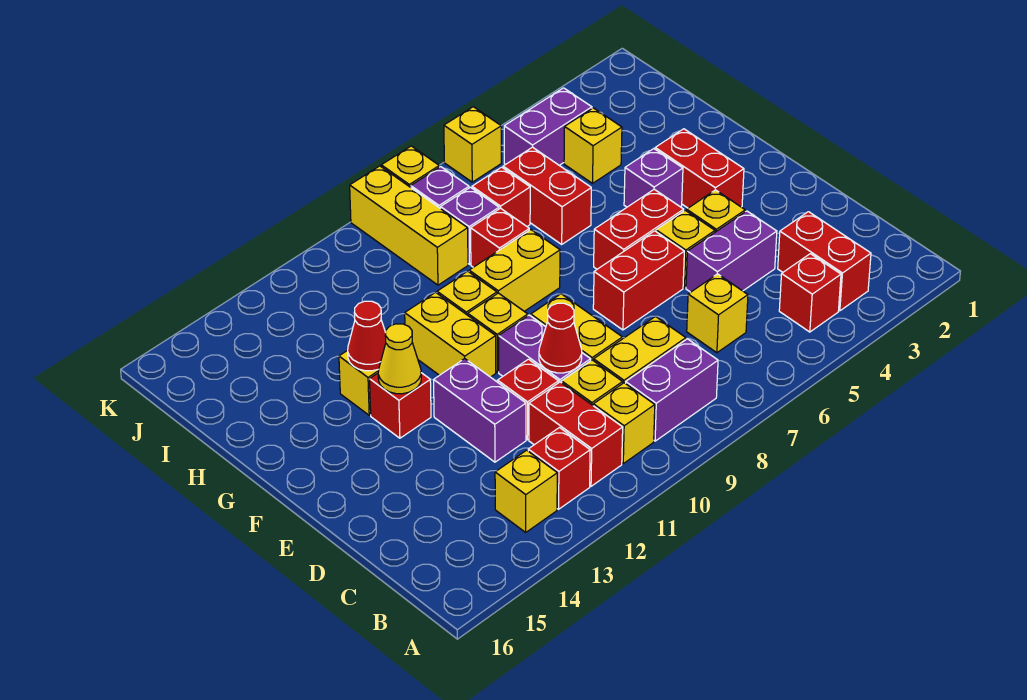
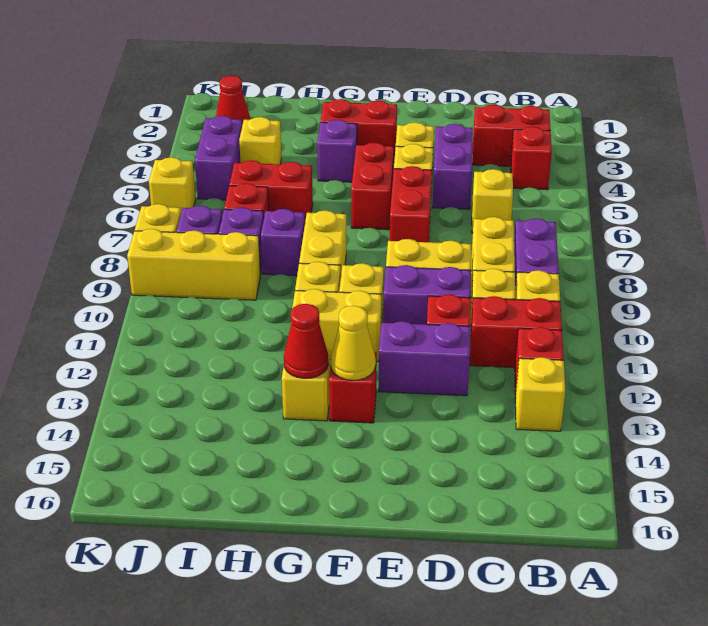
red cone D10 level 2 -> red cone J2 level 1
red brick H8 level 1 -> purple brick H8 level 1

